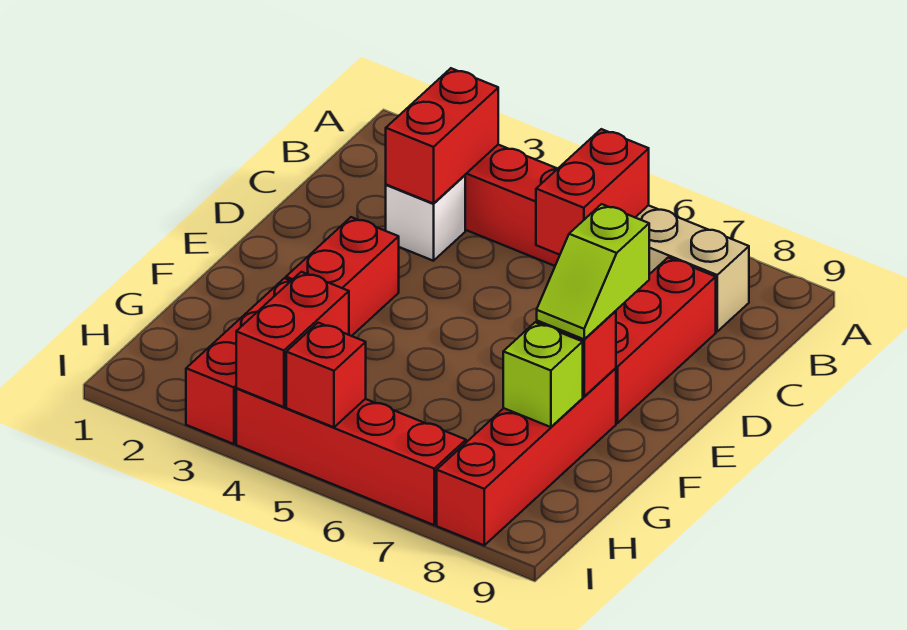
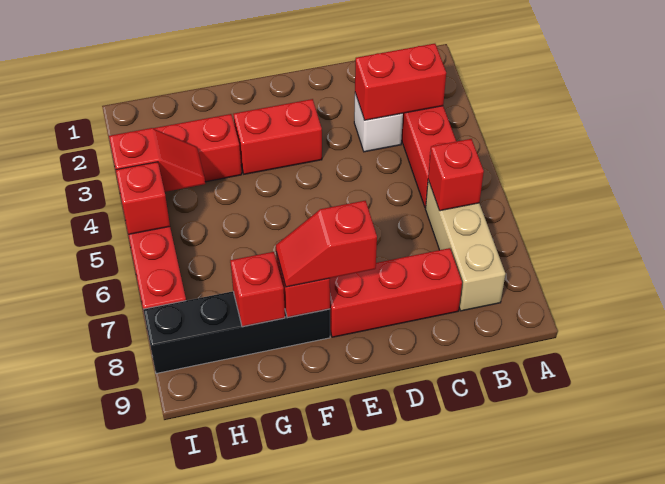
red brick B6:C6 level 2 -> red brick B6 level 2
lime slope E8:F8 level 3 top E -> red slope E8:F8 level 3 top E
red brick F8:I8 level 1 -> black brick F8:I8 level 1
lime brick G8 level 2 -> red brick G8 level 2
red brick H4:I4 level 2 -> red slope H4:I4 level 2 top I

